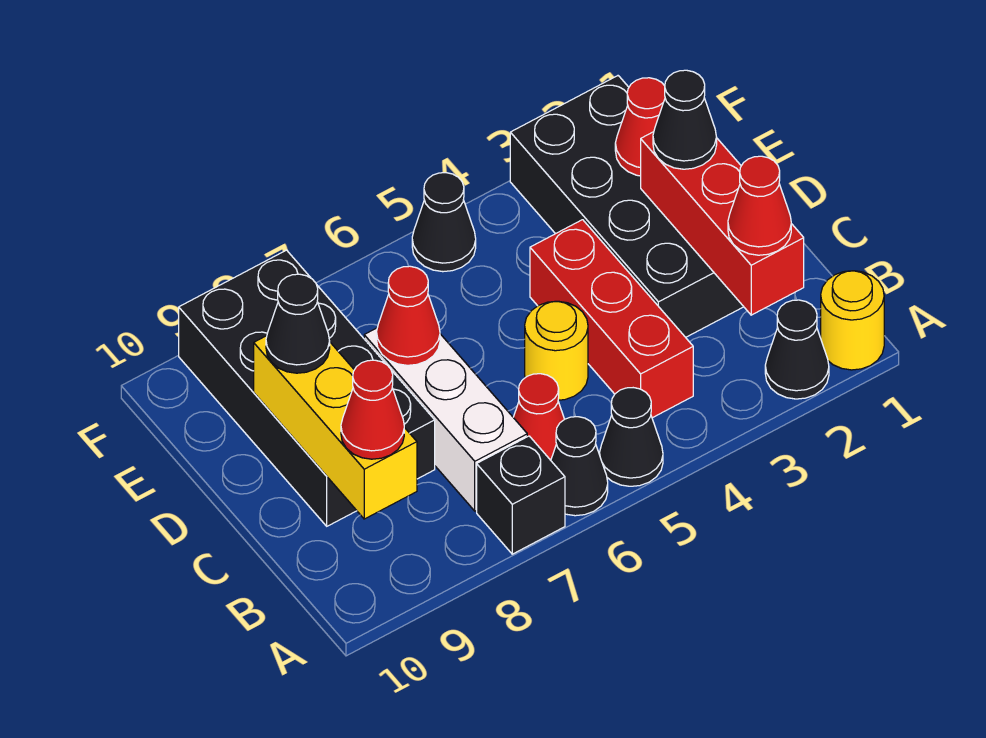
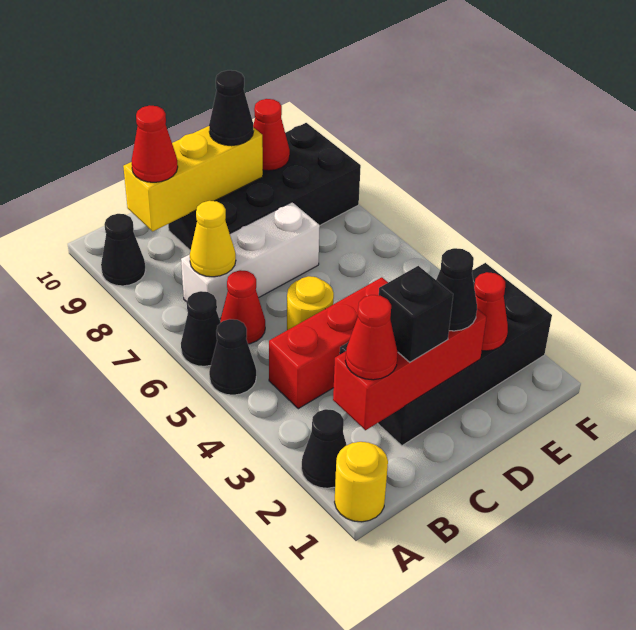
black brick A7 level 1 -> black brick C2 level 3
none -> yellow cone B7 level 2
red cone D7 level 2 -> red cone E9 level 2
black cone F5 level 1 -> black cone A9 level 1

